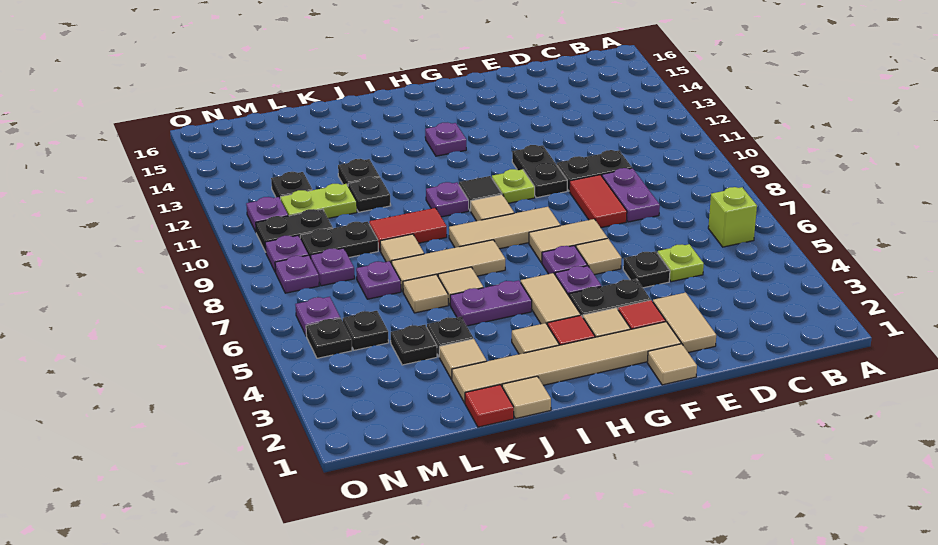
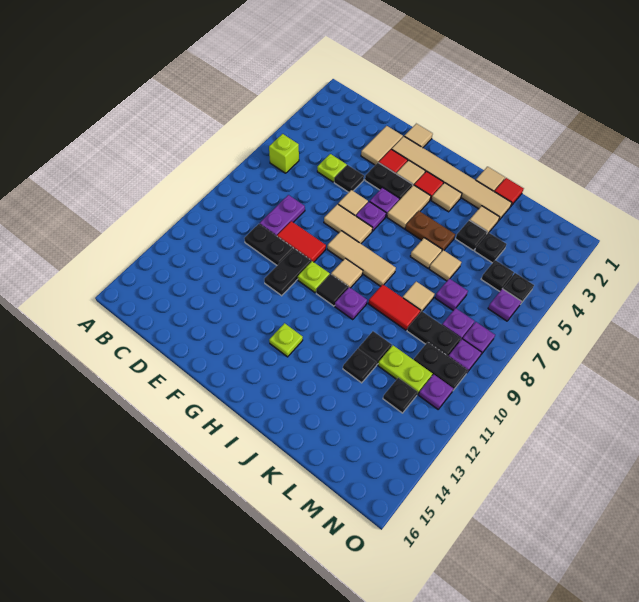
red tile E8:E9 level 1 -> red tile E9:F9 level 1
purple plate H13 level 1 -> lime plate H13 level 1
purple plate I5:J5 level 1 -> brown plate I5:J5 level 1
tan tile I7:K7 level 1 -> none

